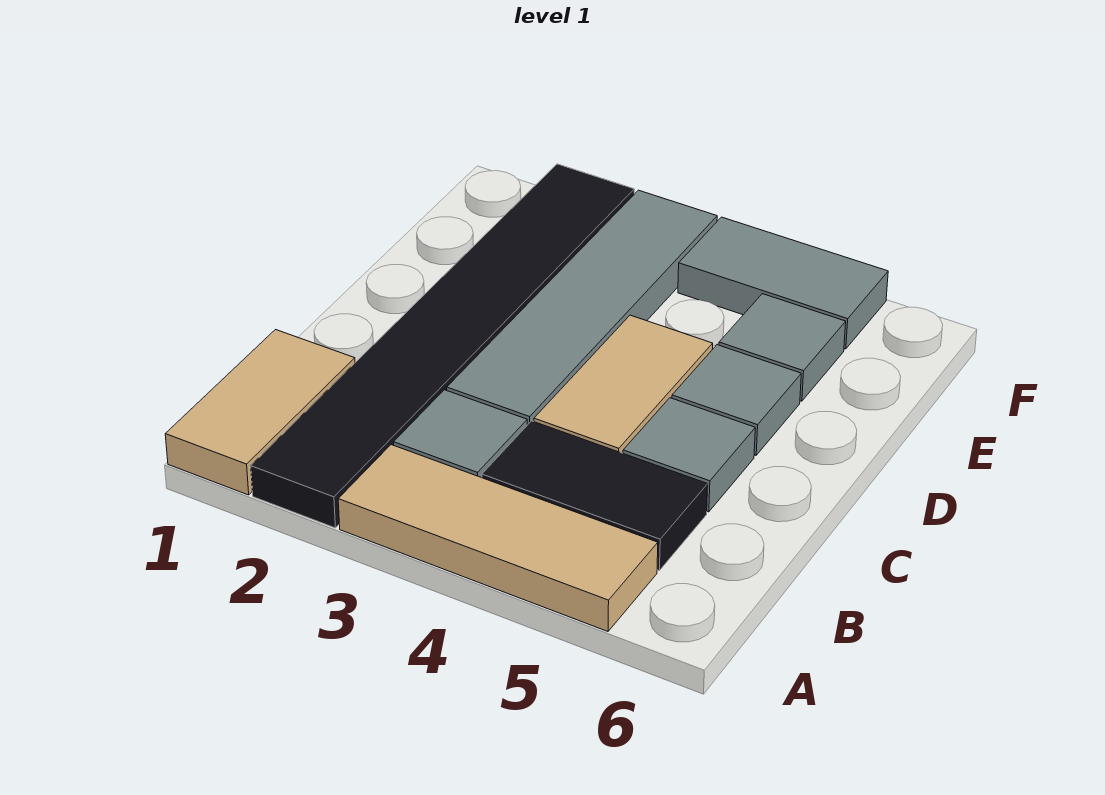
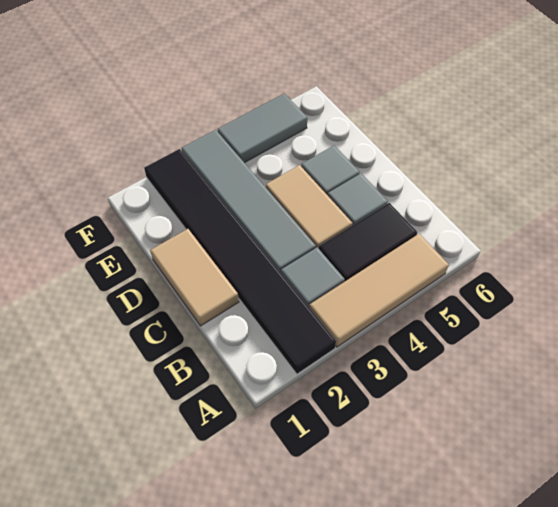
tan tile A1:B1 level 1 -> tan tile C1:D1 level 1
grey tile E5 level 1 -> none

